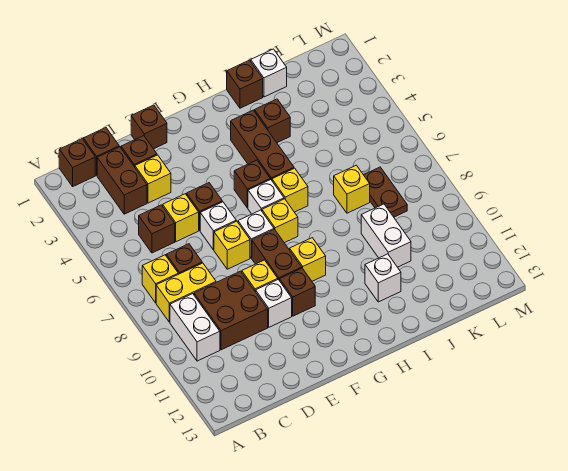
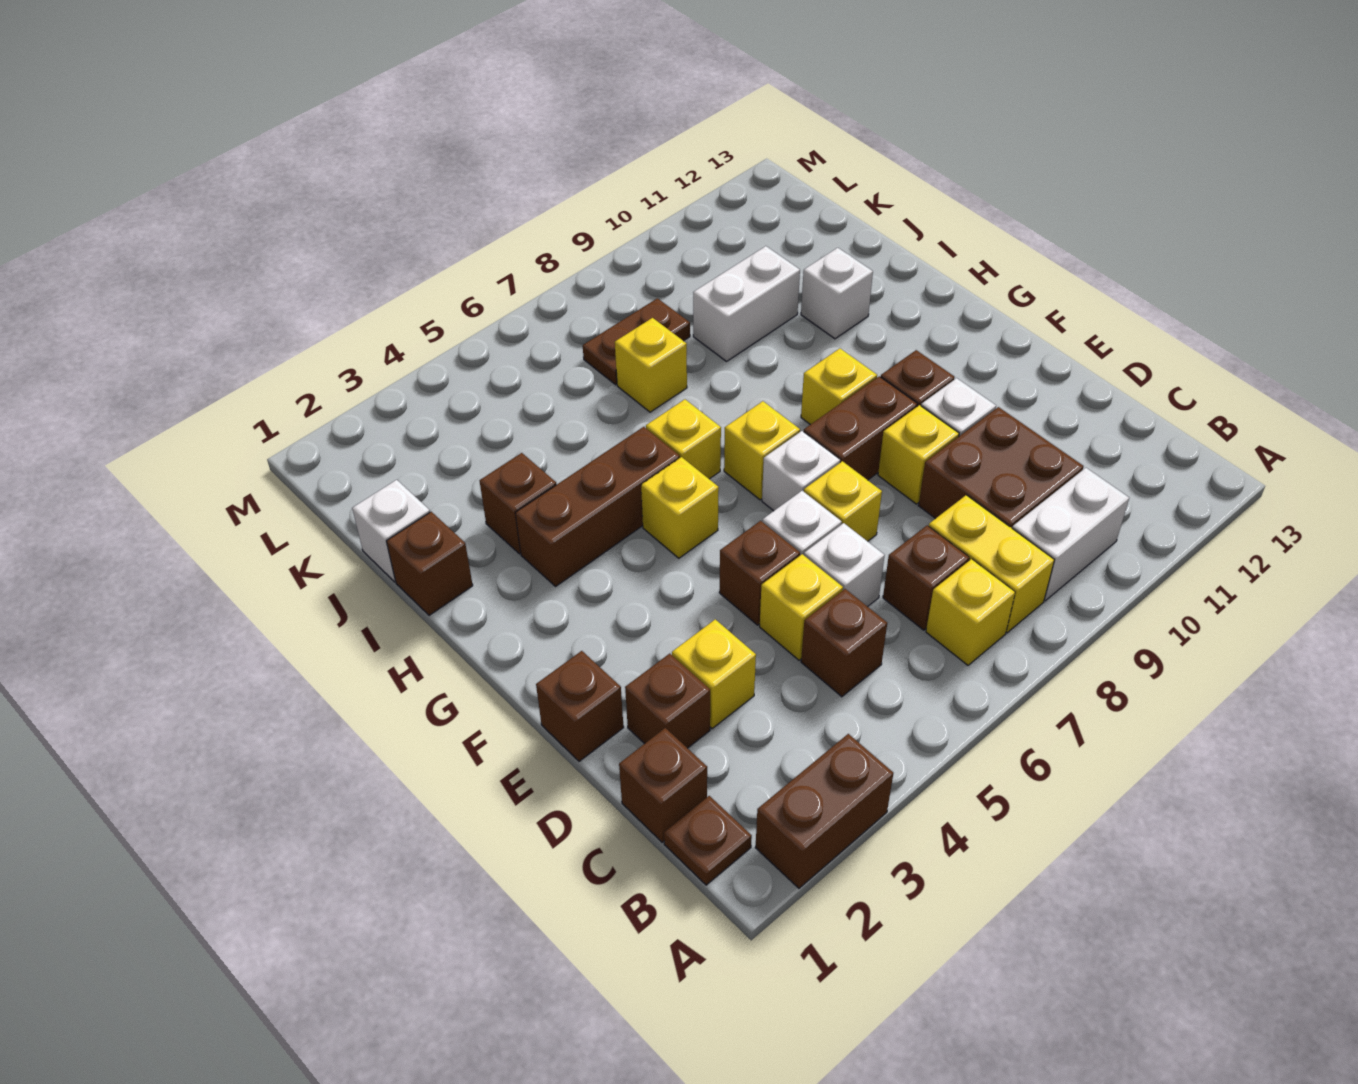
brown brick B1 level 1 -> brown plate B1 level 1
brown brick C2:C3 level 1 -> brown brick A2:A3 level 1
brown brick G5 level 1 -> yellow brick G5 level 1
white brick G6 level 1 -> white brick D6 level 1

